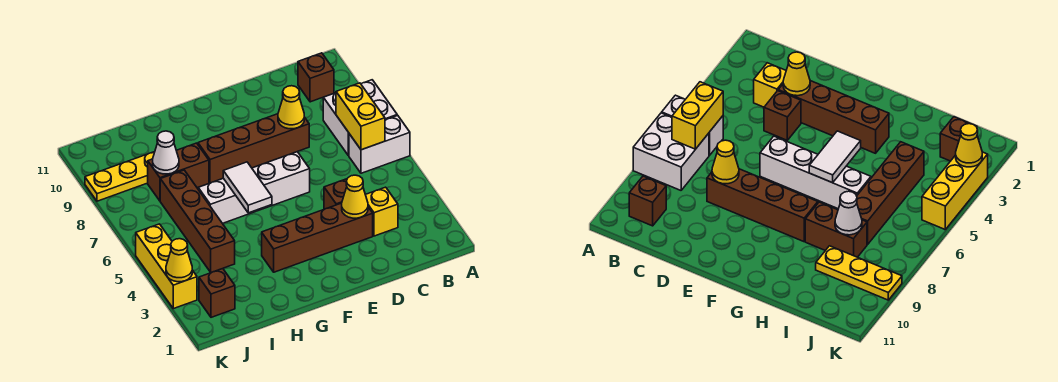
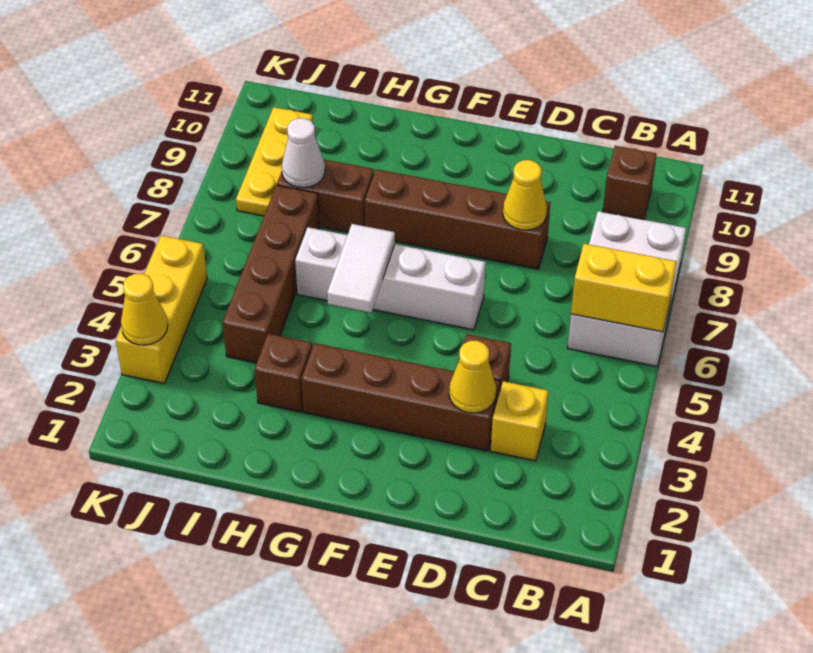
yellow brick B6:B7 level 2 -> yellow brick A6:B6 level 2
yellow plate I9:K9 level 1 -> yellow plate J8:J10 level 1
brown brick J2 level 1 -> brown brick H3 level 1

